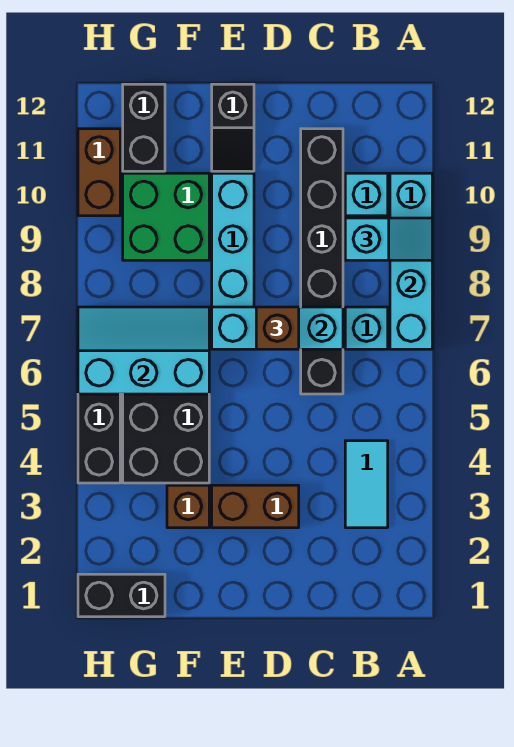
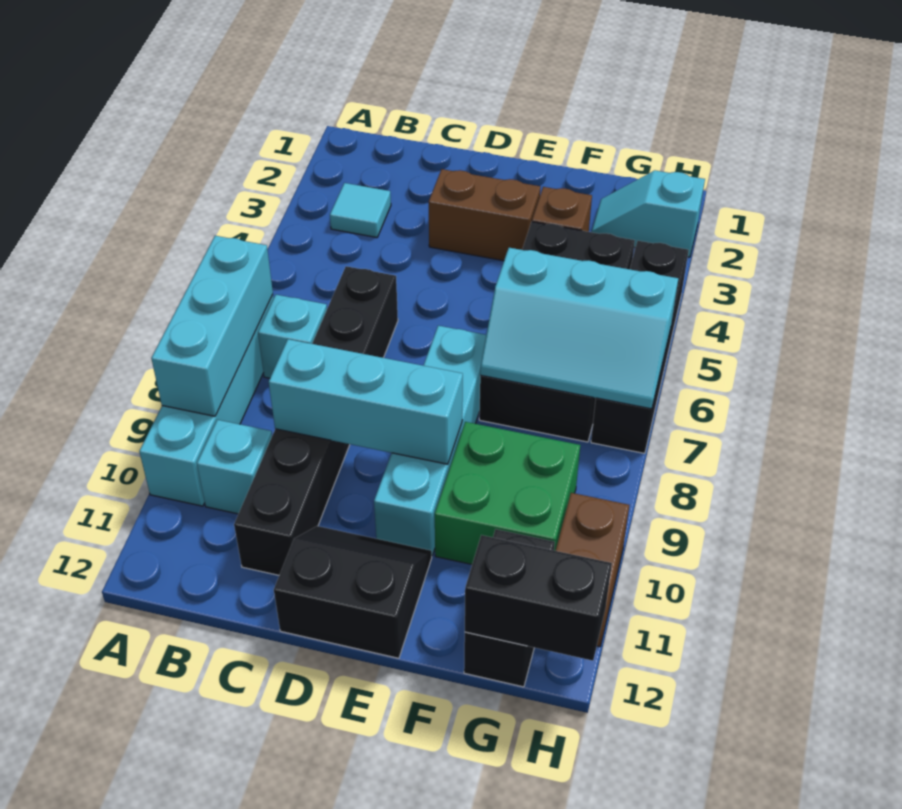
cyan slope A9:B9 level 3 top B -> cyan slope G2:H2 level 1 top H
cyan tile B3:B4 level 1 -> cyan tile B3 level 1
cyan brick C7:E7 level 2 -> cyan brick C9:E9 level 2
brown brick D7 level 3 -> none
black slope E11:E12 level 1 top 12 -> black slope D11:E12 level 1 top 12
black brick G1:H1 level 1 -> black brick G12:H12 level 2

